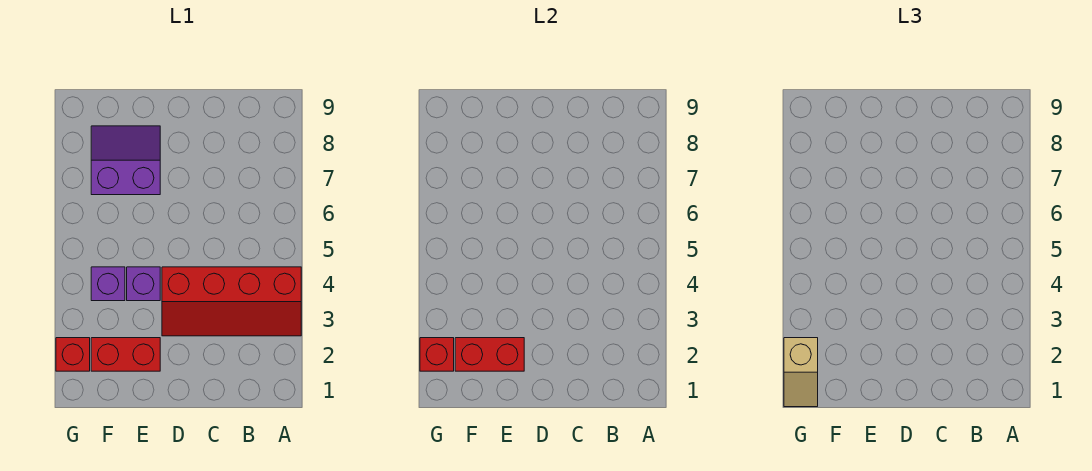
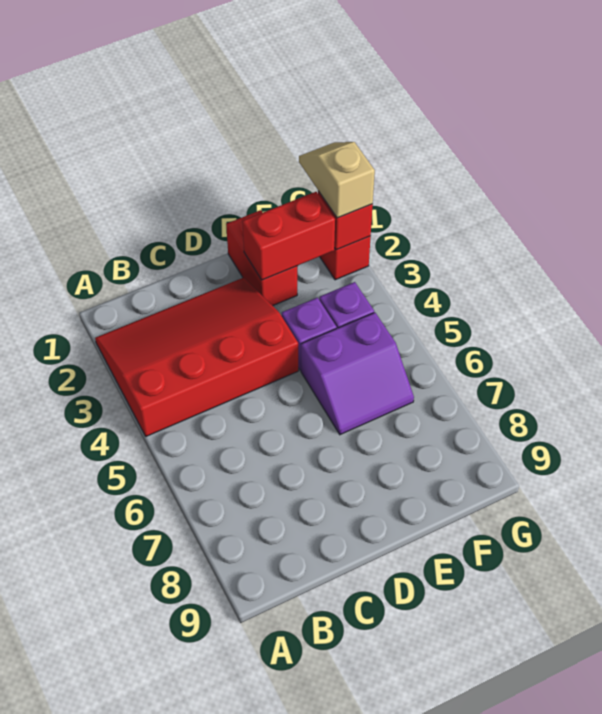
red slope A3:D4 level 1 top 4 -> red slope A2:D4 level 1 top 4
red brick E2:F2 level 1 -> red brick E1:E2 level 1
purple slope E7:F8 level 1 top 7 -> purple slope E5:F6 level 1 top 5

